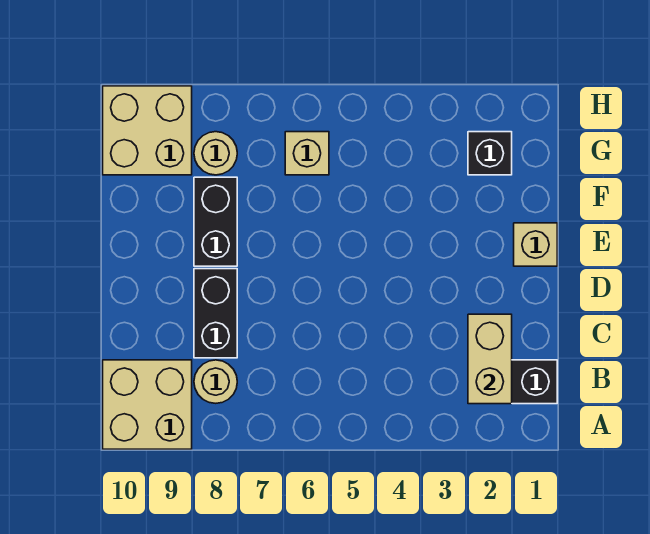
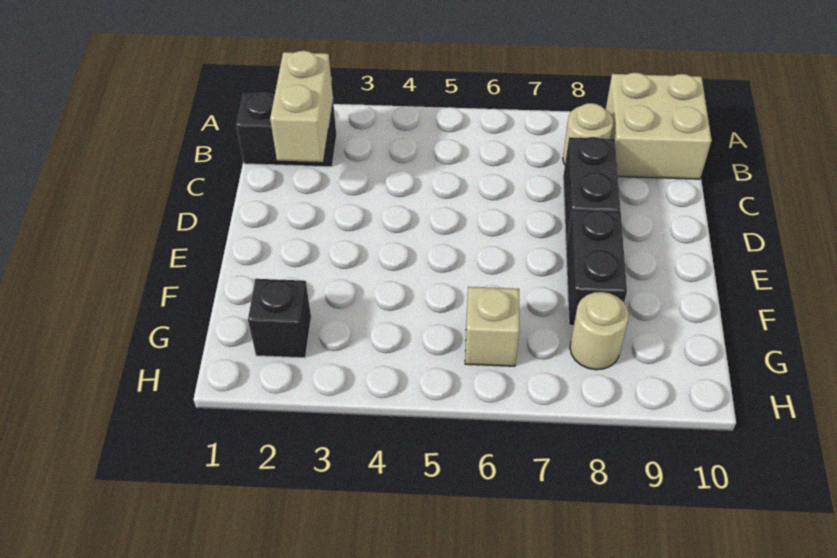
tan brick E1 level 1 -> none
tan brick G9:H10 level 1 -> none

